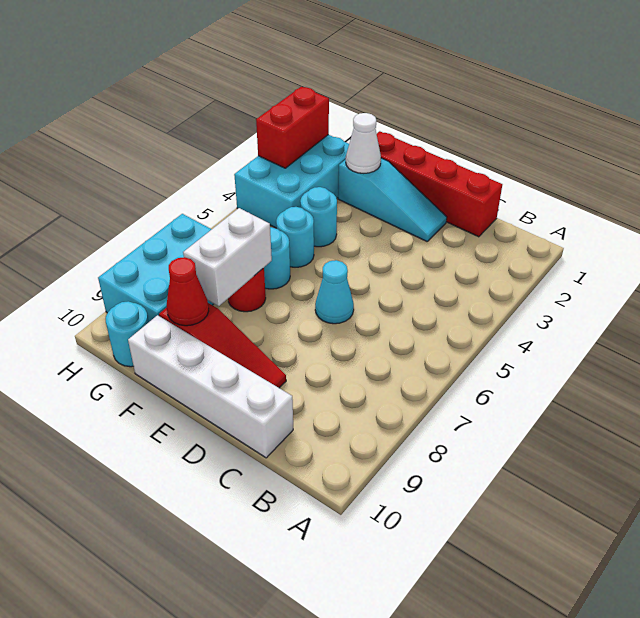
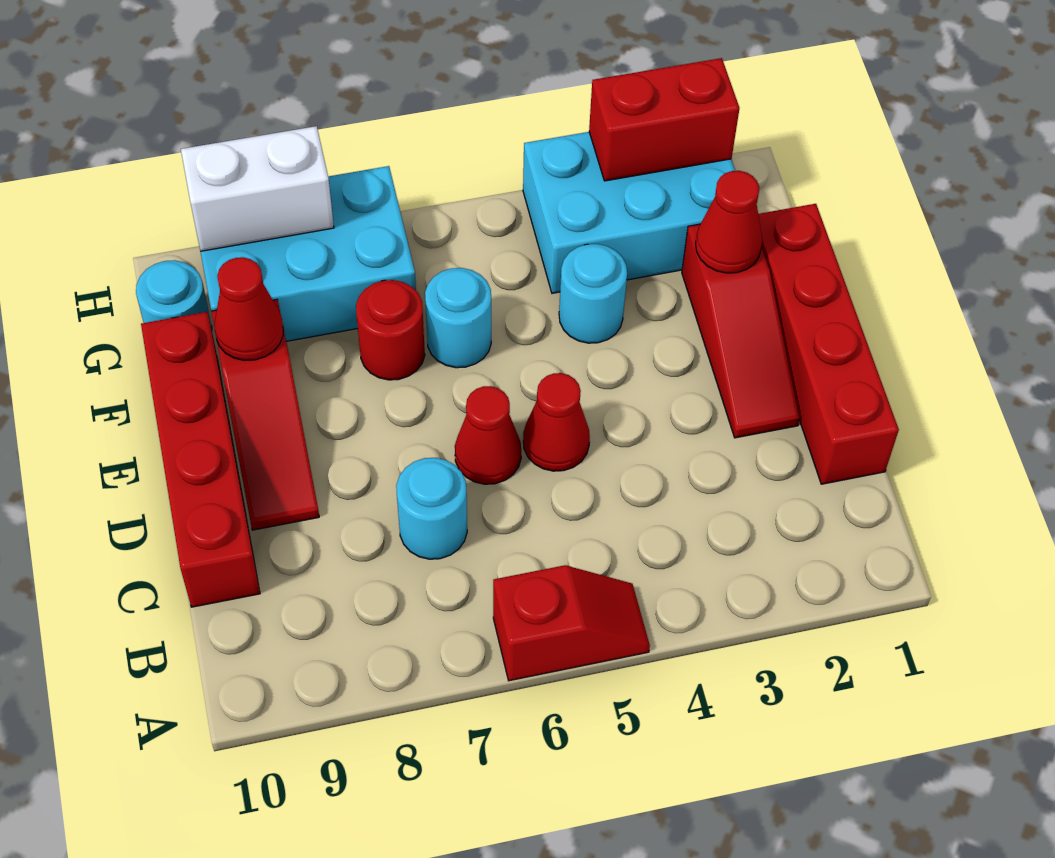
none -> red slope A5:A6 level 1 top 6
white brick C10:F10 level 1 -> red brick C10:F10 level 1
cyan slope D2:F2 level 1 top F -> red slope D2:F2 level 1 top F
none -> red cone D5 level 1
cyan cone D6 level 1 -> red cone D6 level 1
white cone F2 level 2 -> red cone F2 level 2
cyan round brick F5 level 1 -> cyan round brick C7 level 1
white brick F7:F8 level 2 -> white brick H8:H9 level 2

